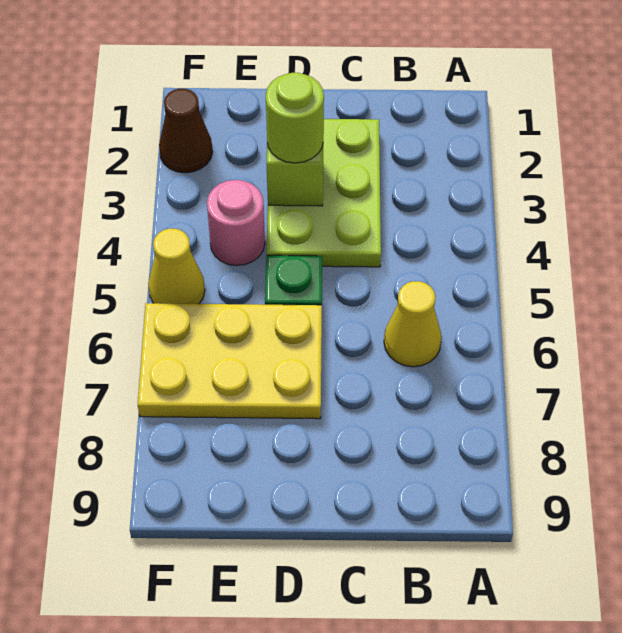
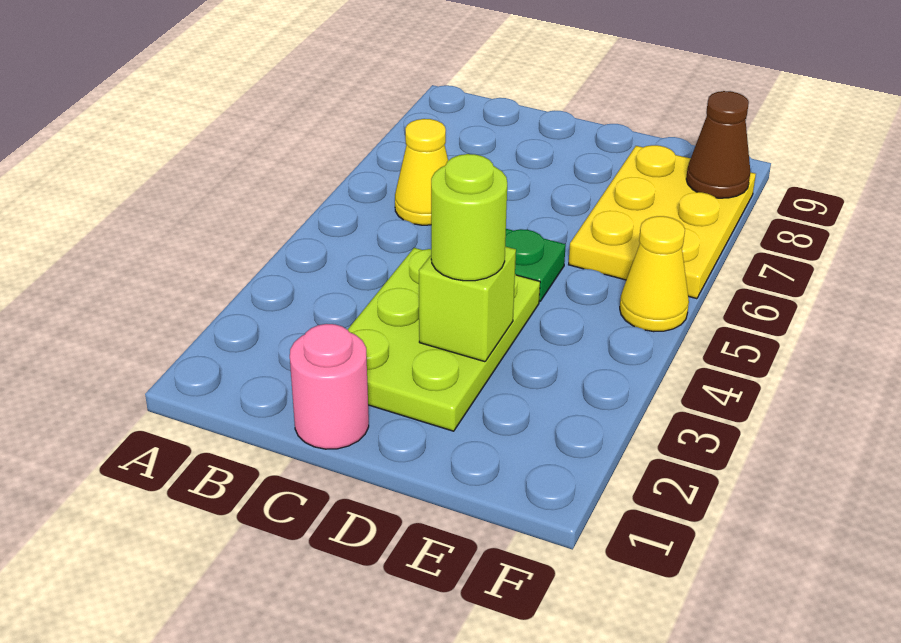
yellow plate D6:F7 level 1 -> yellow plate E6:F8 level 1
pink round brick E4 level 1 -> pink round brick C1 level 1
brown cone F2 level 1 -> brown cone F8 level 2

